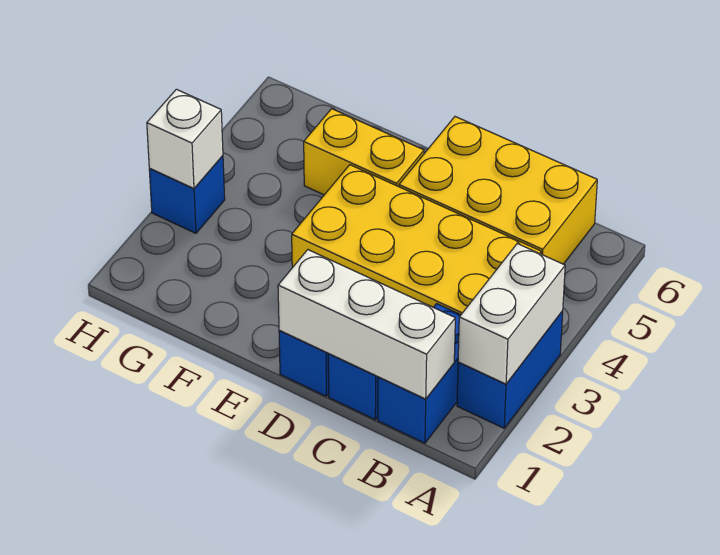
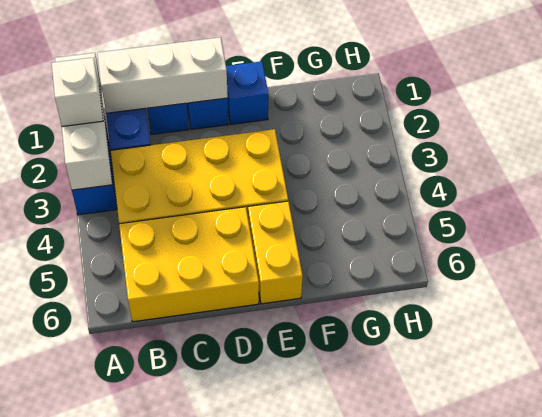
white brick A2:A3 level 2 -> white brick A1:A3 level 2
yellow brick E5:F5 level 1 -> yellow brick E5:E6 level 1
blue brick H3 level 1 -> blue brick E1 level 1
white brick H3 level 2 -> white brick A2 level 3

